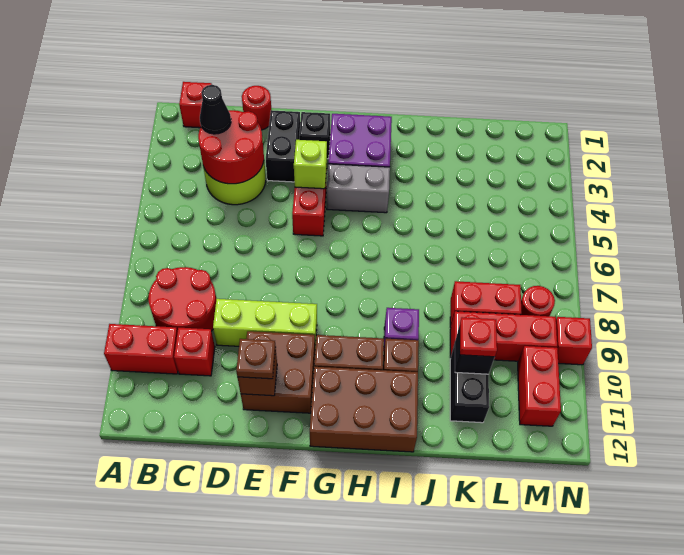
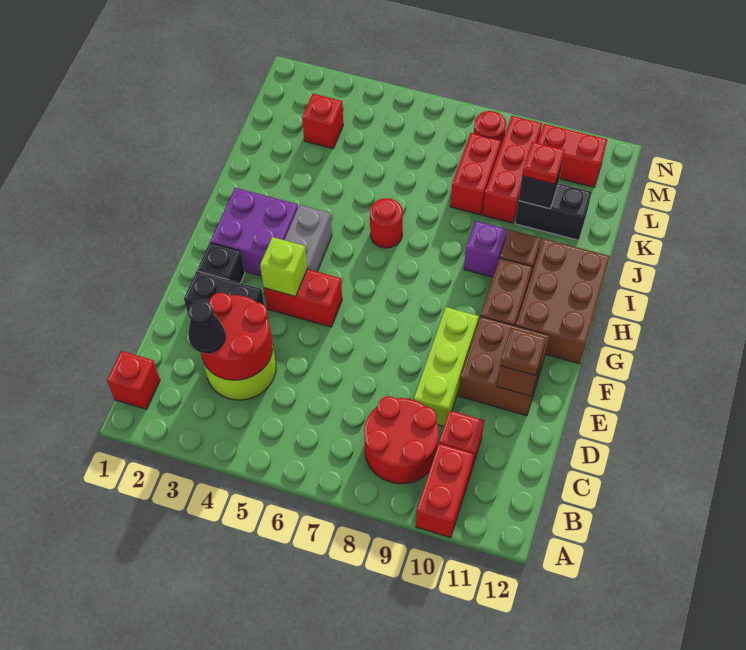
red round brick D1 level 1 -> red round brick I6 level 1
red brick N9 level 1 -> red brick L3 level 1

